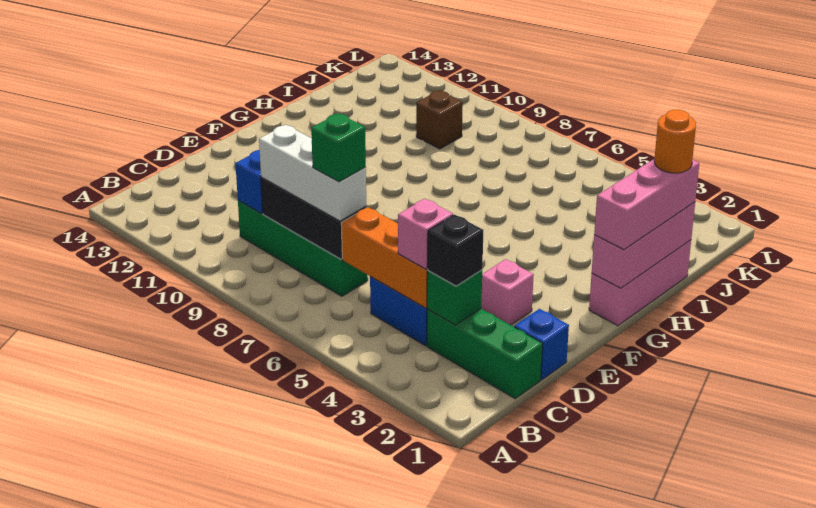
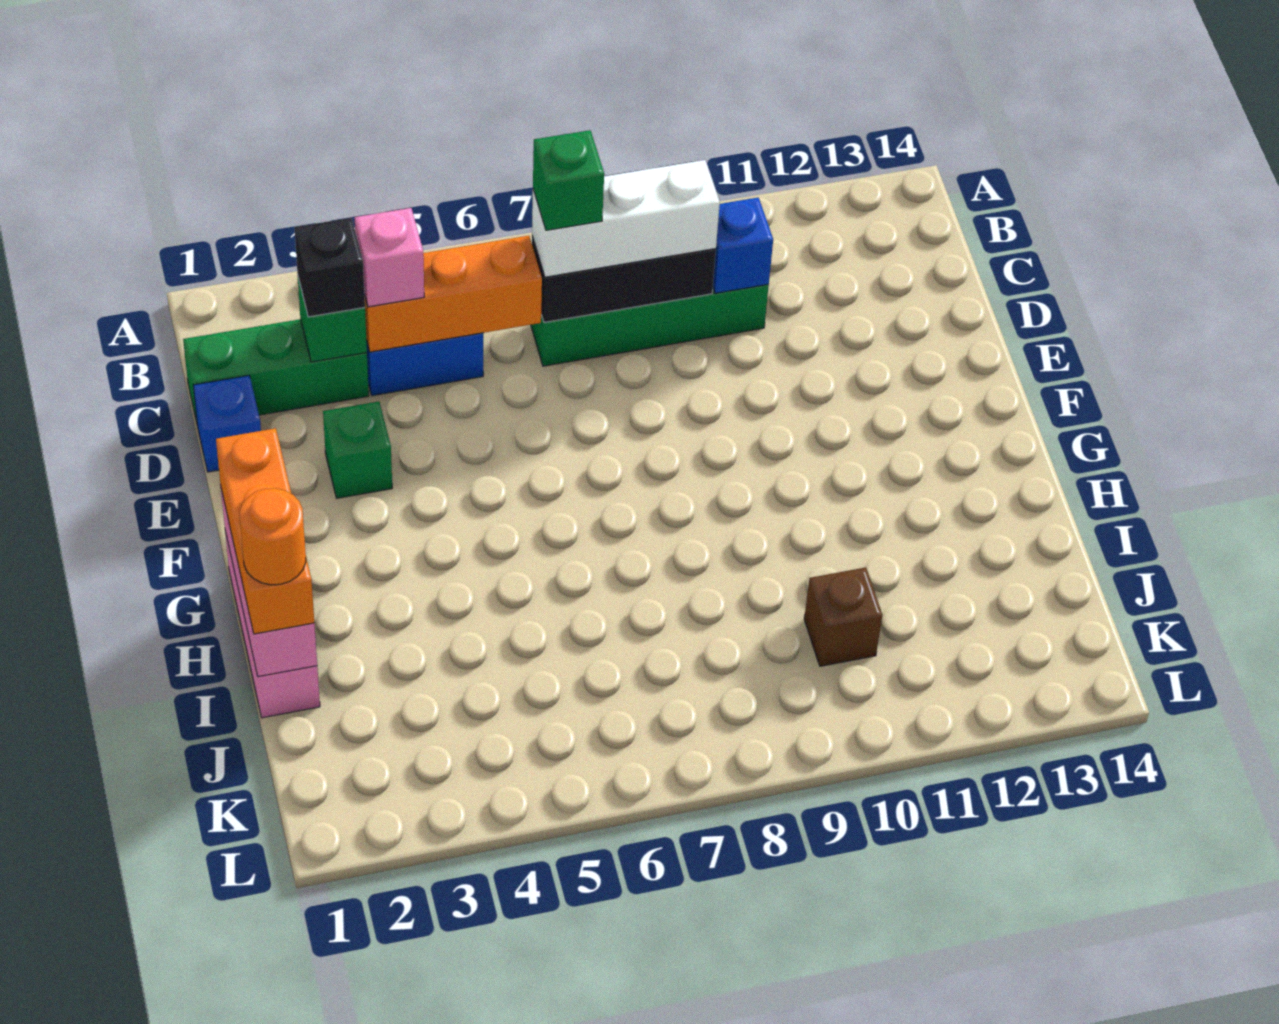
pink brick E3 level 1 -> green brick E3 level 1
pink brick G1:I1 level 3 -> orange brick G1:I1 level 3

